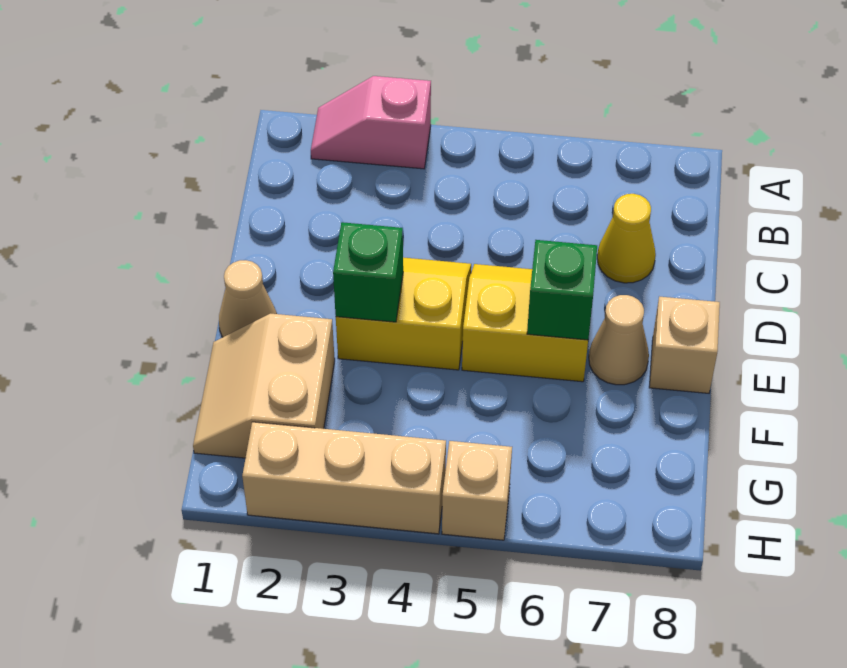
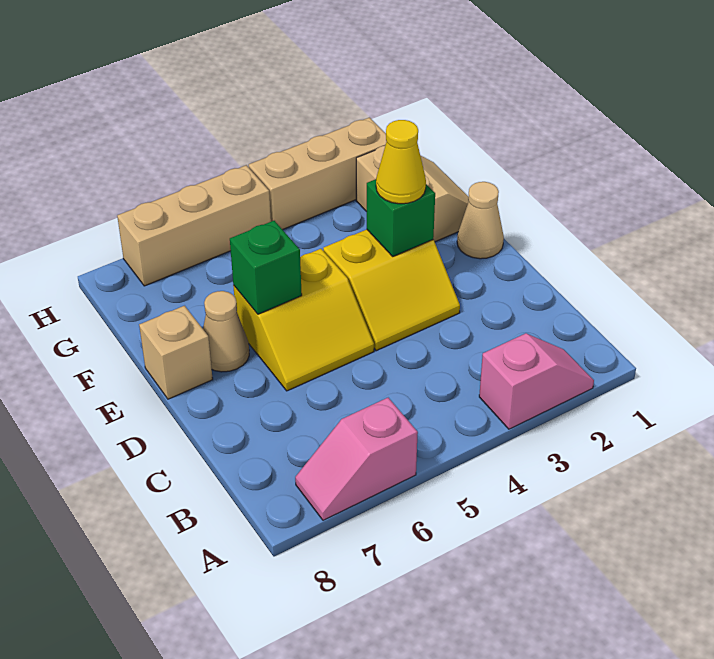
none -> pink slope A6:A7 level 1 top 6
yellow cone C7 level 1 -> yellow cone E3 level 3
tan brick H5 level 1 -> tan brick H5:H7 level 1

